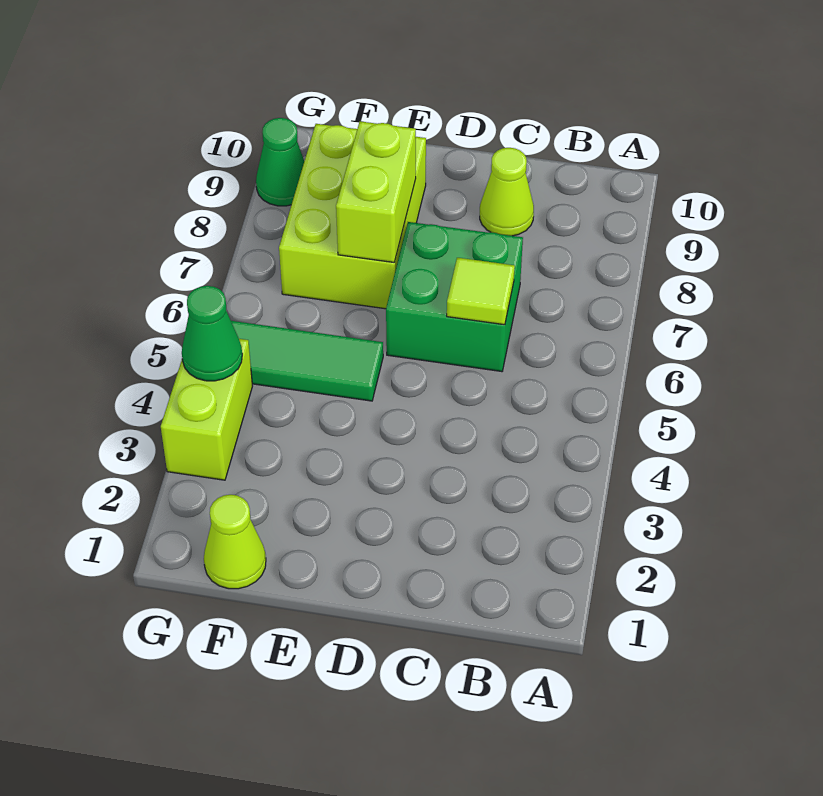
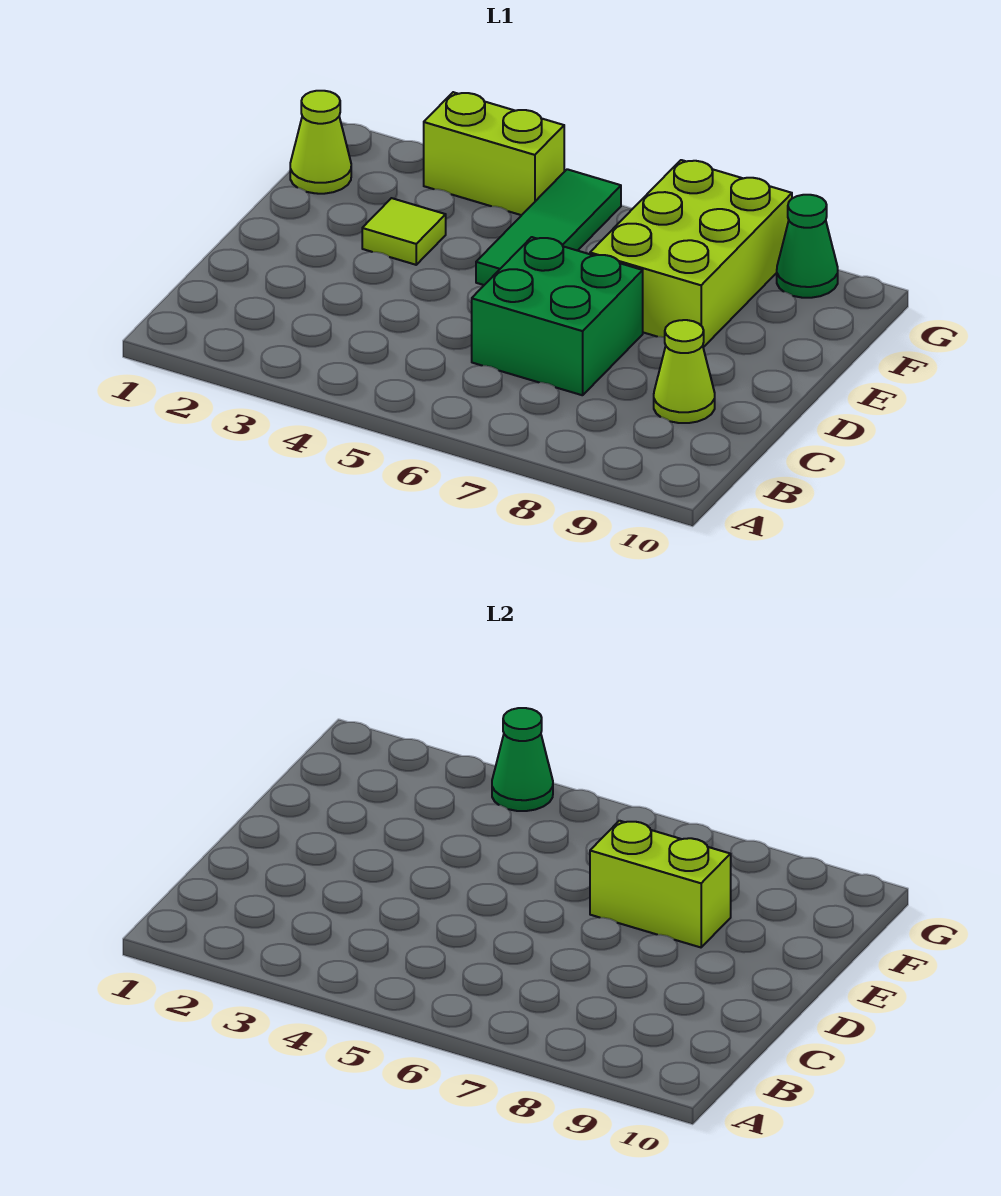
lime tile C6 level 2 -> lime tile E3 level 1
lime brick E7:F9 level 1 -> lime brick E7:G8 level 1

